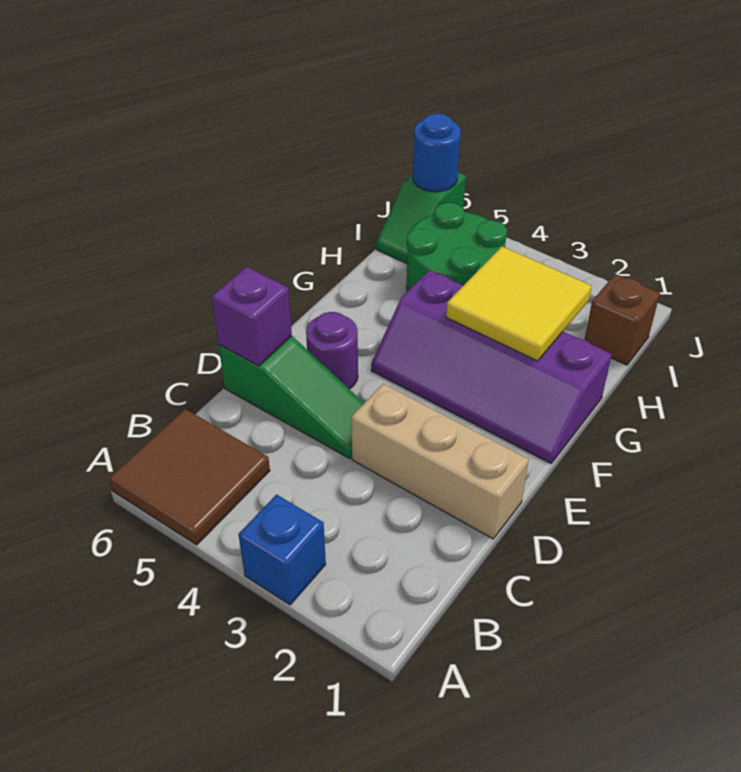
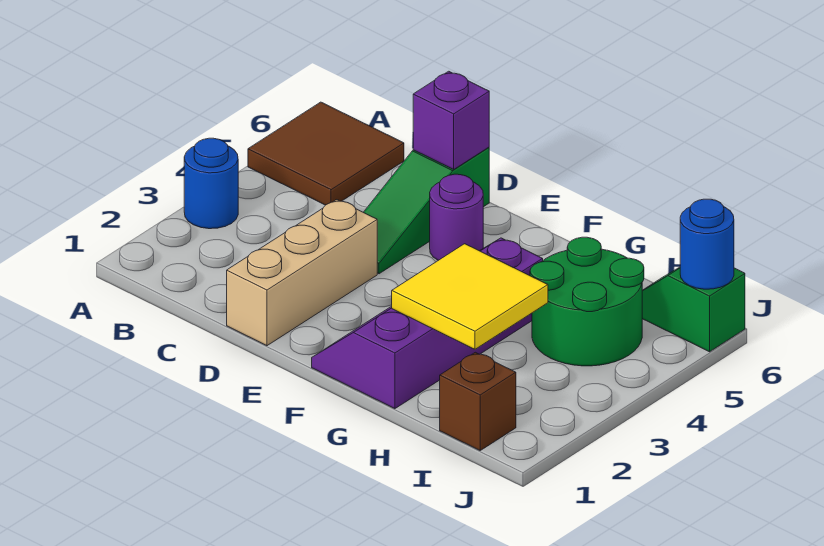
blue brick A3 level 1 -> blue round brick A3 level 1

